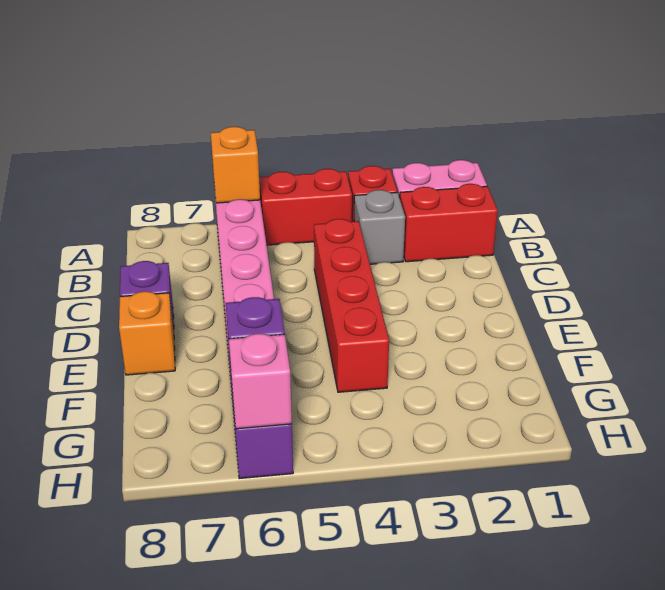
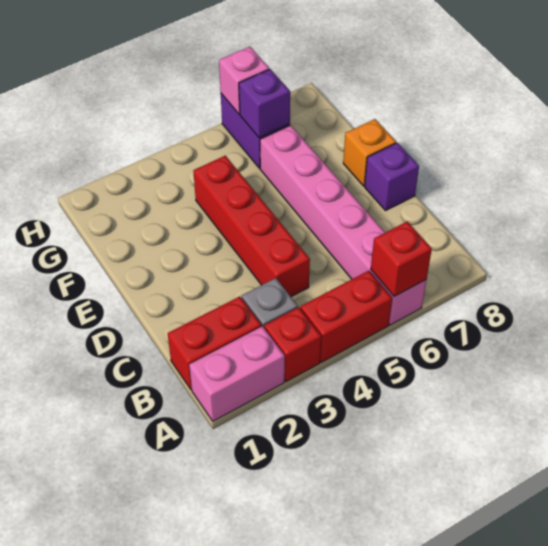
orange brick A6 level 2 -> red brick A6 level 2

